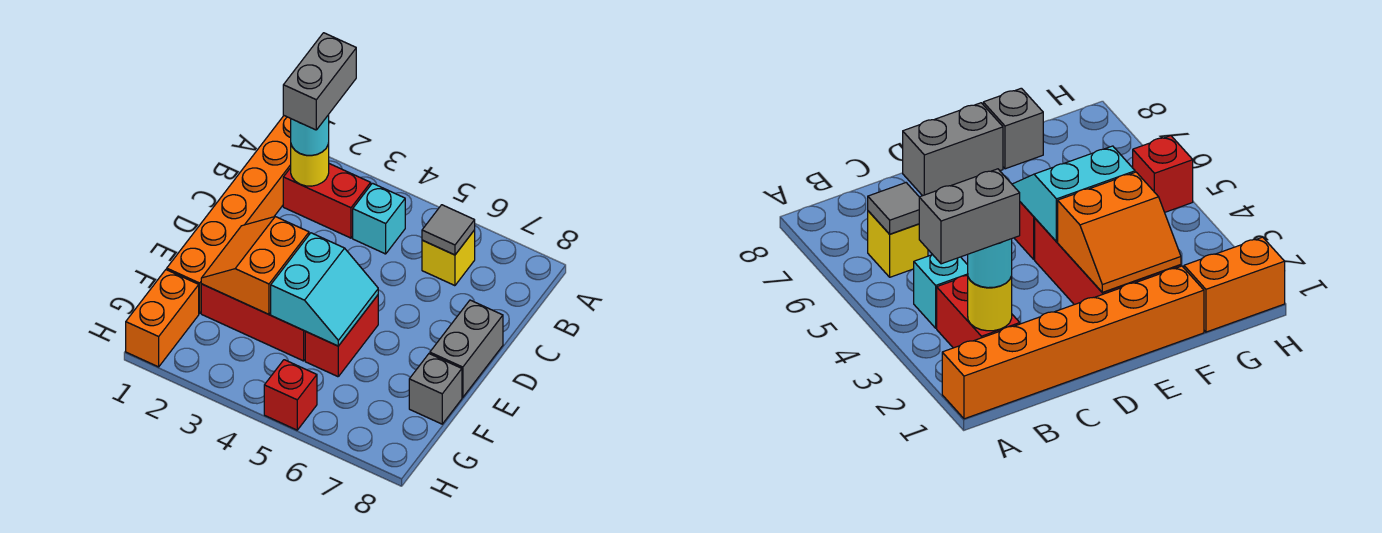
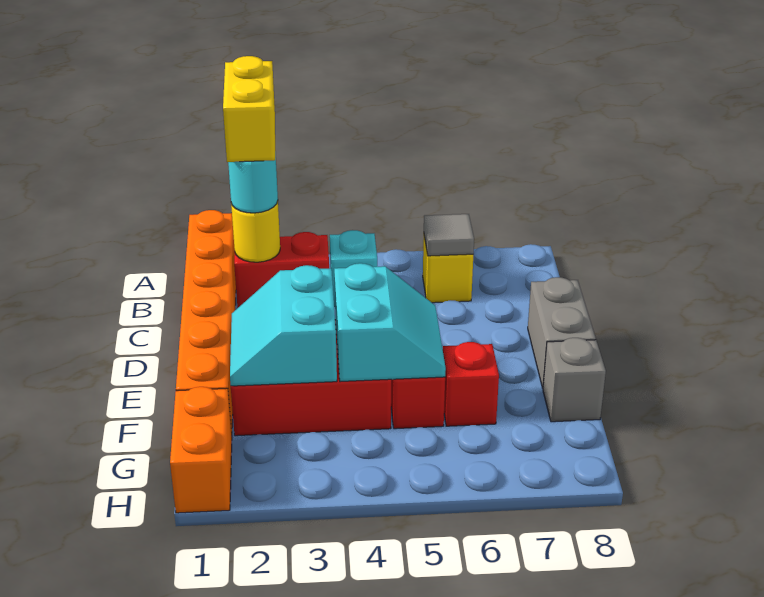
grey brick A2:B2 level 4 -> yellow brick A2:B2 level 4
orange slope E2:F3 level 2 top 3 -> cyan slope E2:F3 level 2 top 3
red brick H5 level 1 -> red brick F6 level 1

